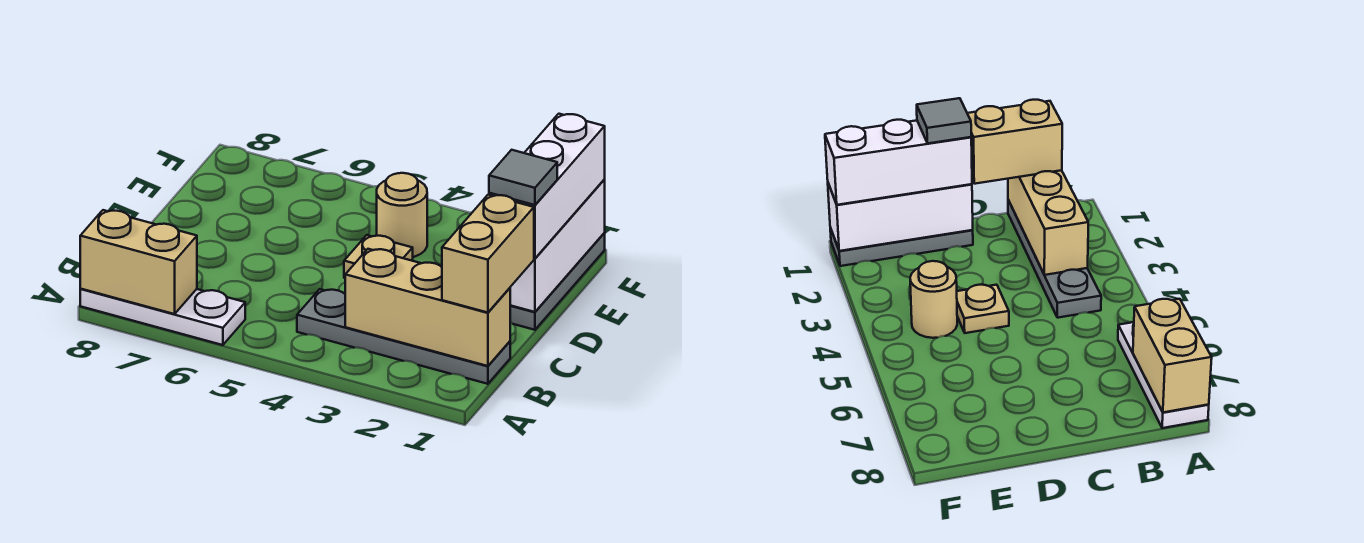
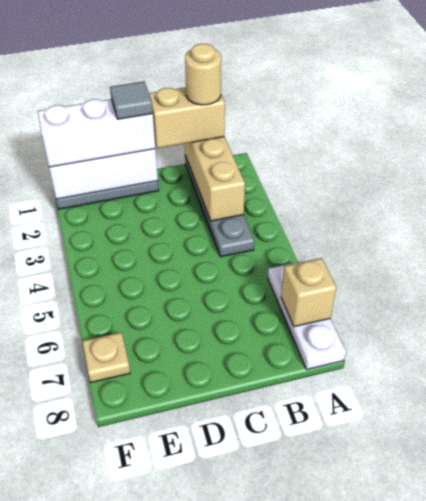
tan brick A7:A8 level 2 -> tan brick A7 level 2
tan plate D4 level 1 -> tan plate F7 level 1
tan round brick E4 level 1 -> tan round brick B1 level 4

